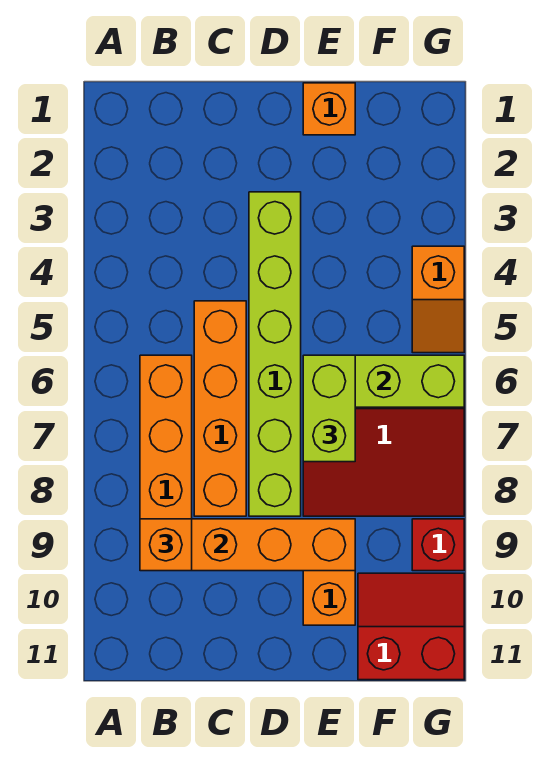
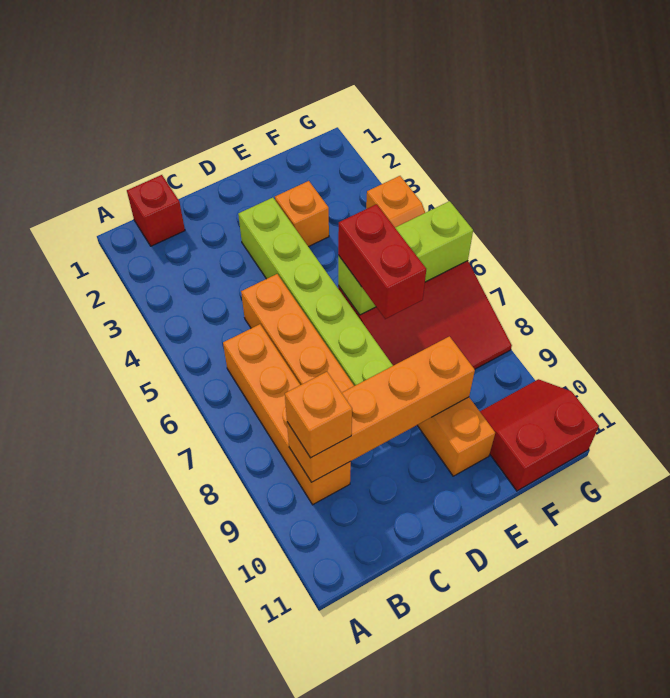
orange brick E1 level 1 -> orange brick E3 level 1
lime brick E6:E7 level 3 -> red brick E6:E7 level 3
red brick G9 level 1 -> red brick B1 level 1

